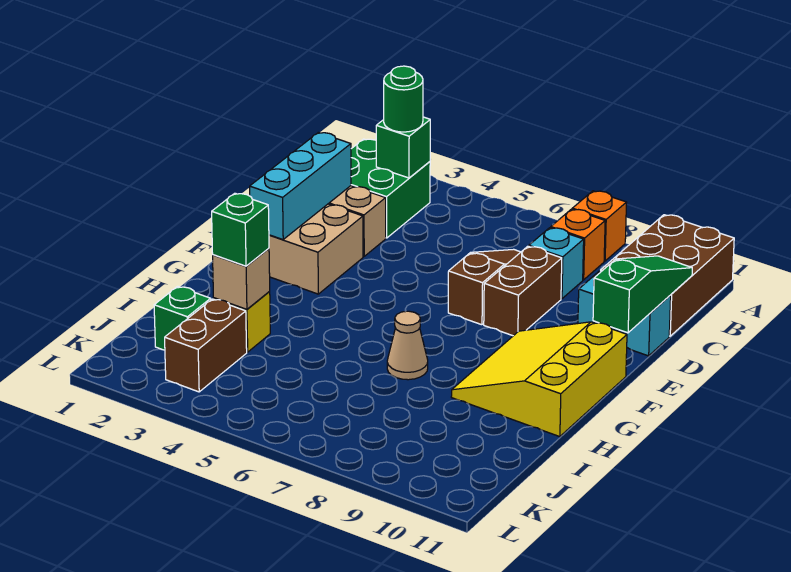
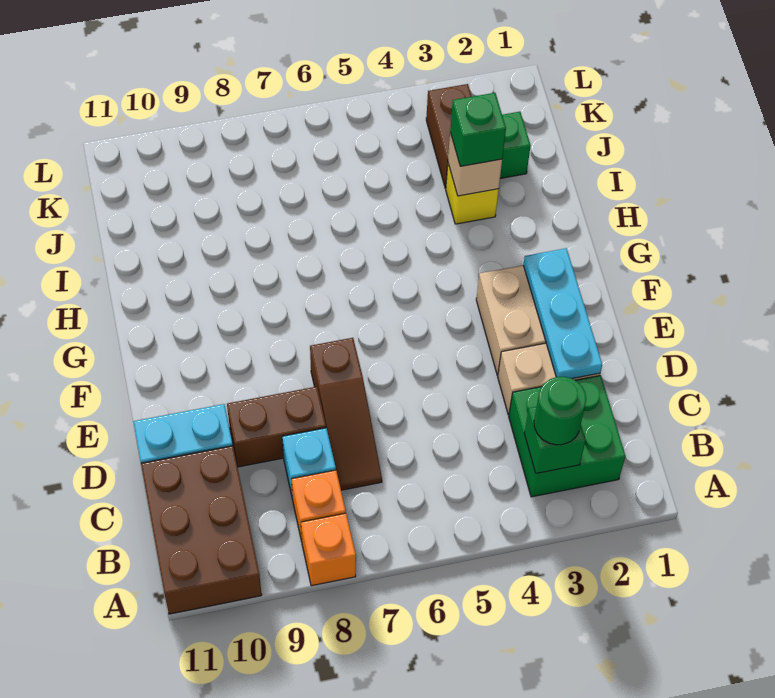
green slope C11:E11 level 2 top E -> none
cyan brick D2:F2 level 2 -> cyan plate D2:F2 level 2
brown brick D8:E8 level 1 -> brown brick D8:D9 level 1
yellow slope F9:H11 level 1 top 11 -> none
tan cone H7 level 1 -> none

